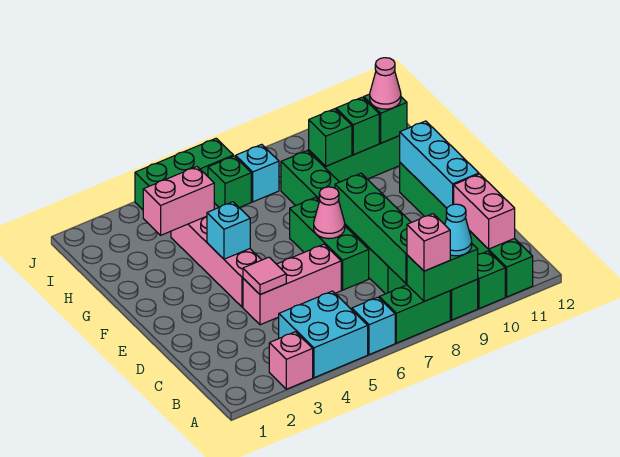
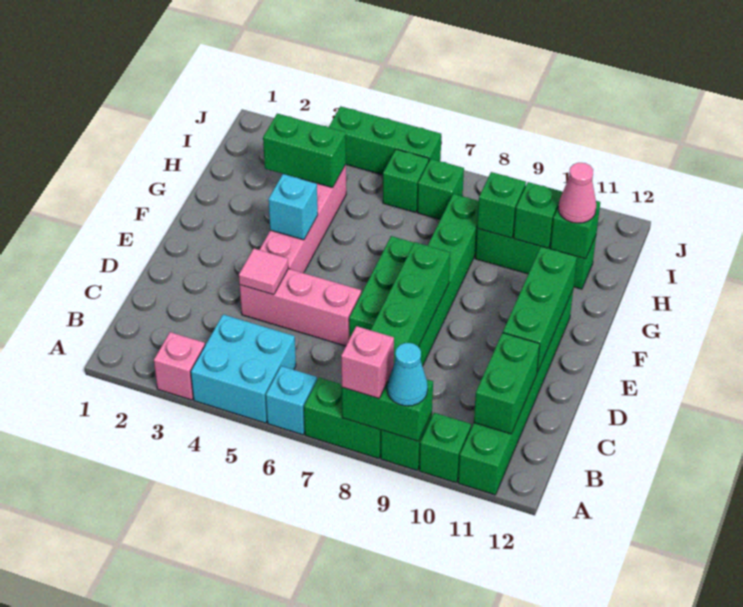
pink brick B11:C11 level 2 -> green brick B11:C11 level 2
cyan brick D11:F11 level 2 -> green brick D11:F11 level 2
pink cone E7 level 2 -> none
pink brick H3:H4 level 2 -> green brick H3:H4 level 2
cyan brick I7 level 1 -> green brick I7 level 1

